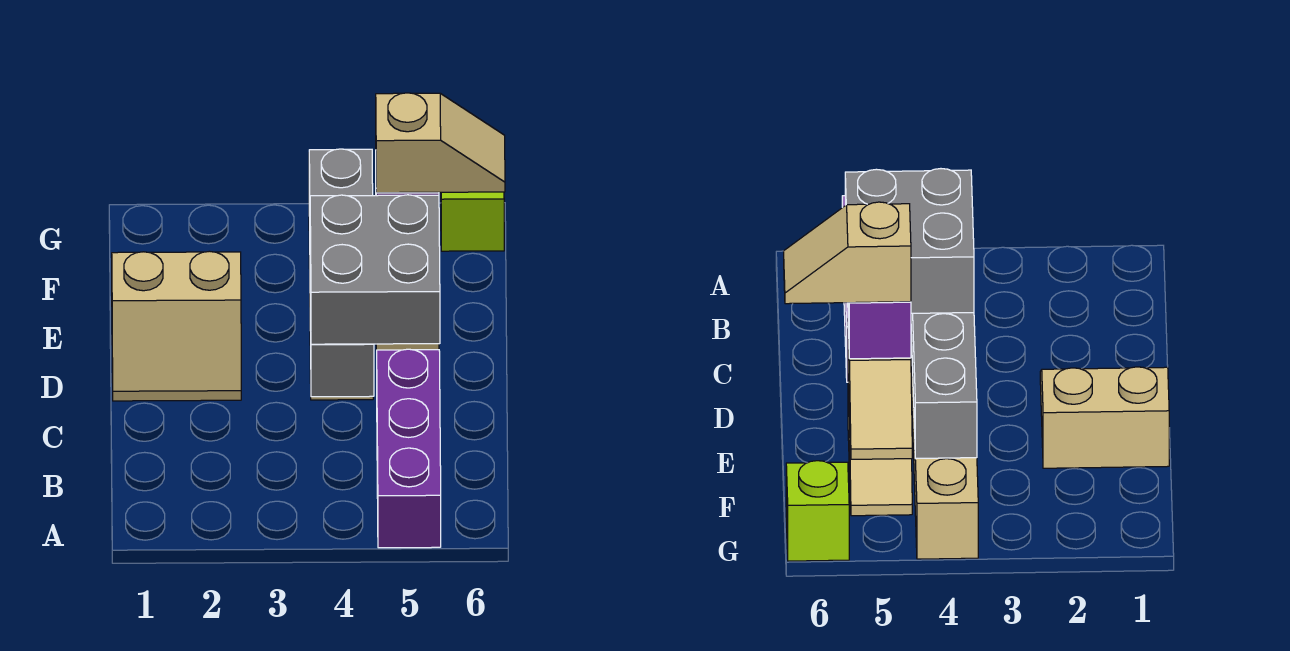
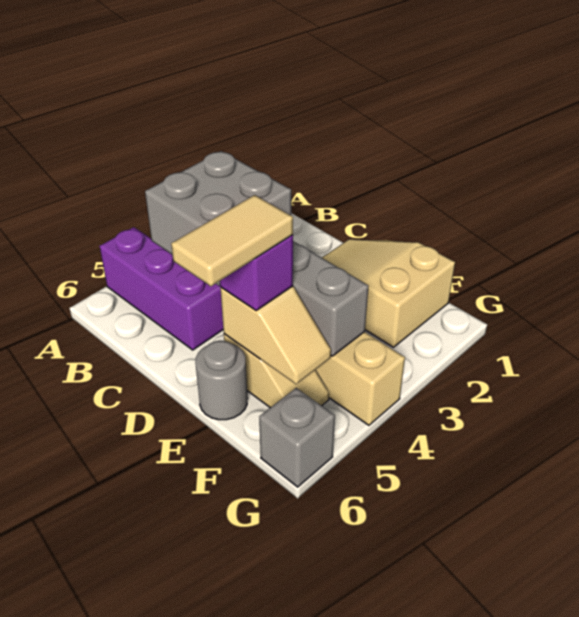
tan slope D1:E2 level 1 top E -> tan slope D1:F2 level 1 top F
tan slope E5:E6 level 4 top 5 -> tan tile E5:E6 level 4
none -> grey round brick E6 level 1
lime brick G6 level 1 -> grey brick G6 level 1

